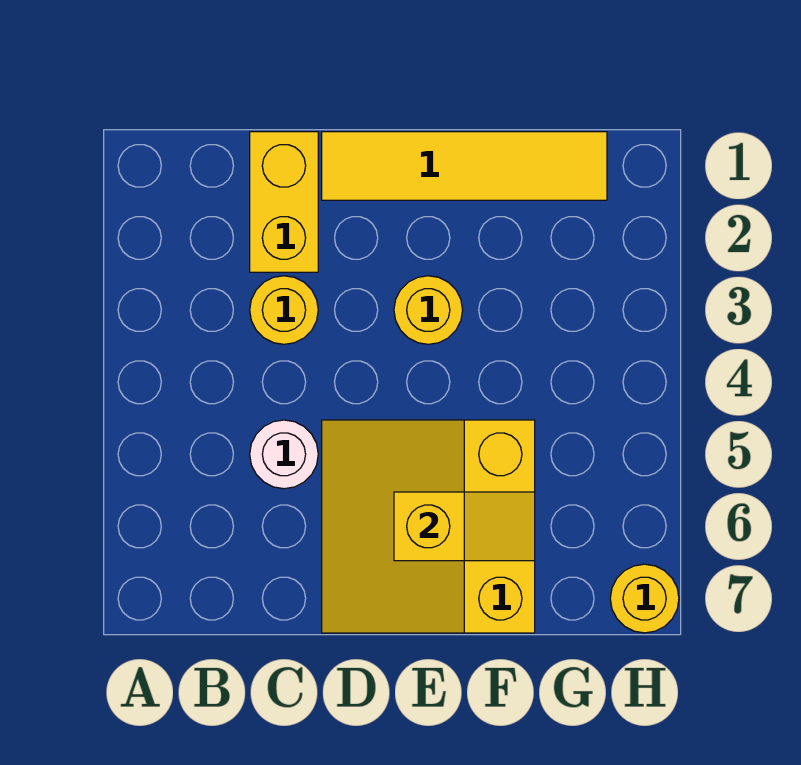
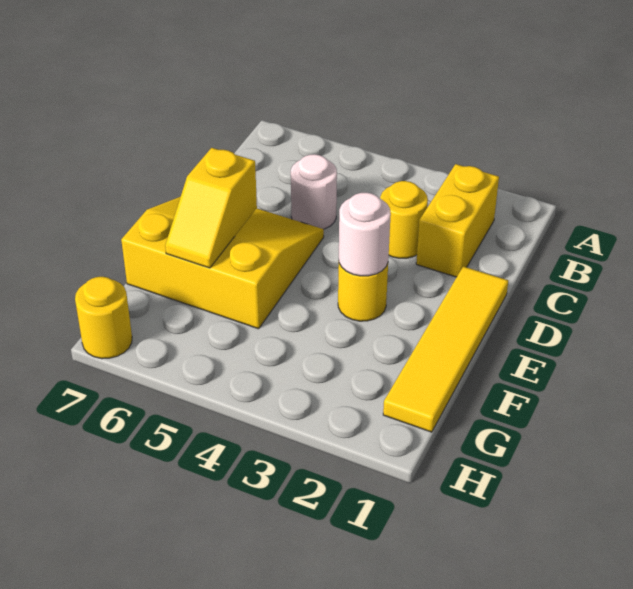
yellow brick C1:C2 level 1 -> yellow brick B2:C2 level 1
none -> white round brick E3 level 2

